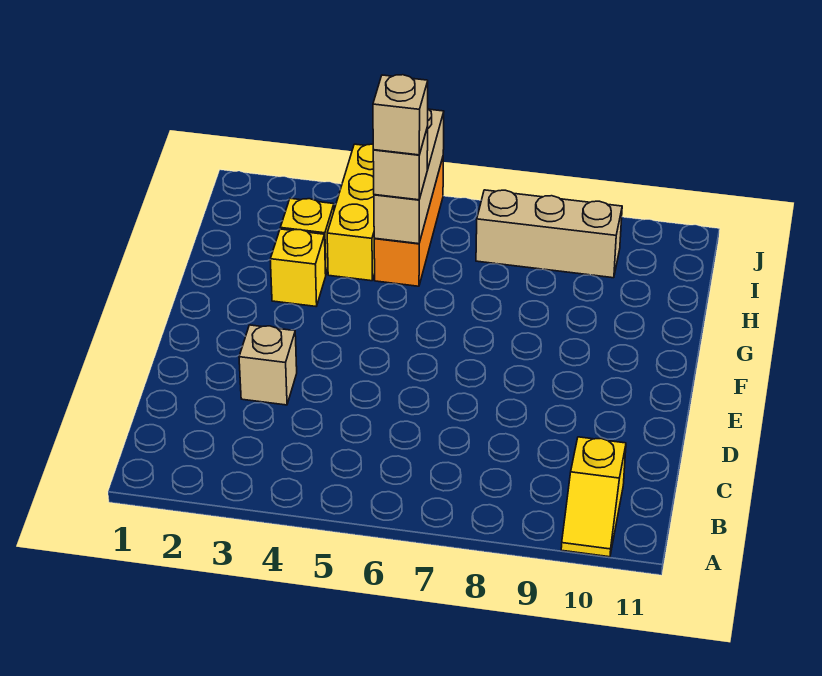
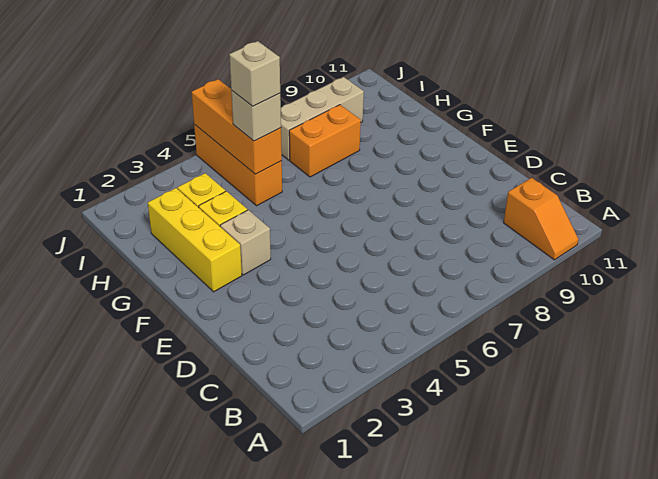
yellow slope A10:B10 level 1 top B -> orange slope A10:B10 level 1 top B
tan brick D3 level 1 -> tan brick F3 level 1
yellow brick H4:J4 level 1 -> yellow brick F2:H2 level 1
tan brick H5:J5 level 2 -> orange brick H5:J5 level 2
none -> orange brick H7:H8 level 1

